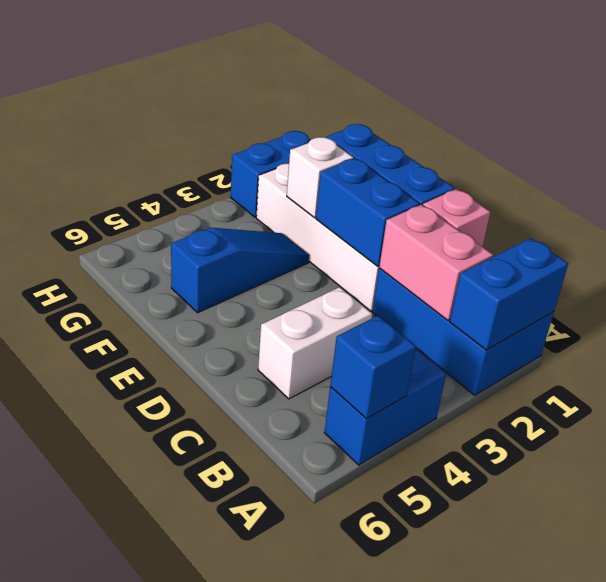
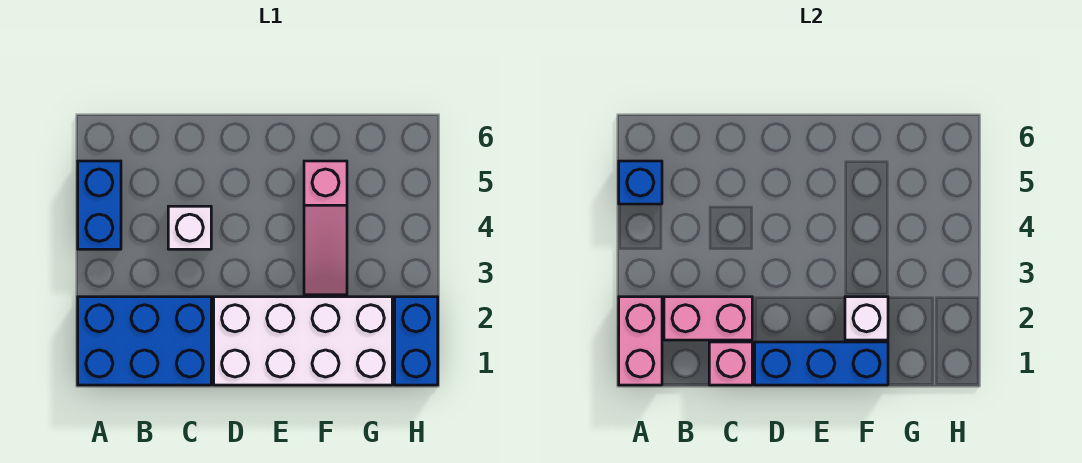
blue brick A1:A2 level 2 -> pink brick A1:A2 level 2
white brick C4:C5 level 1 -> white brick C4 level 1
blue brick D2:E2 level 2 -> none
blue slope F3:F5 level 1 top 5 -> pink slope F3:F5 level 1 top 5

